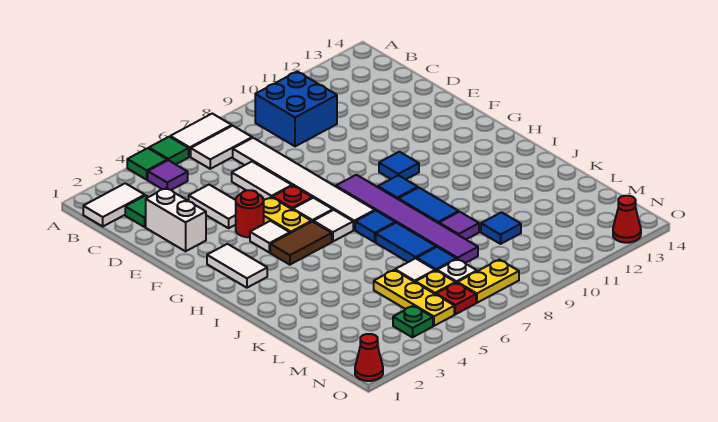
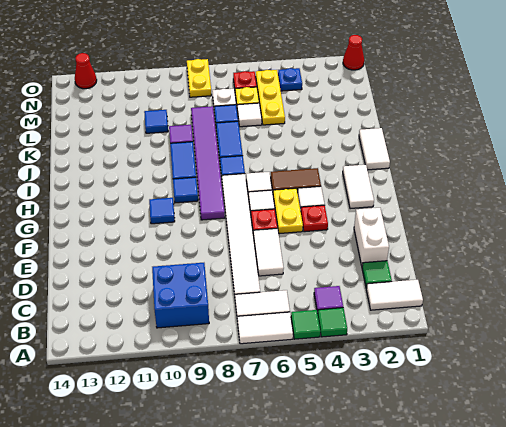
white tile D4:E4 level 1 -> white tile I1:J1 level 1
red round brick F4 level 1 -> red plate F4 level 1
green plate N4 level 1 -> blue plate N4 level 1
yellow plate N7:N8 level 1 -> yellow plate N8:O8 level 1

